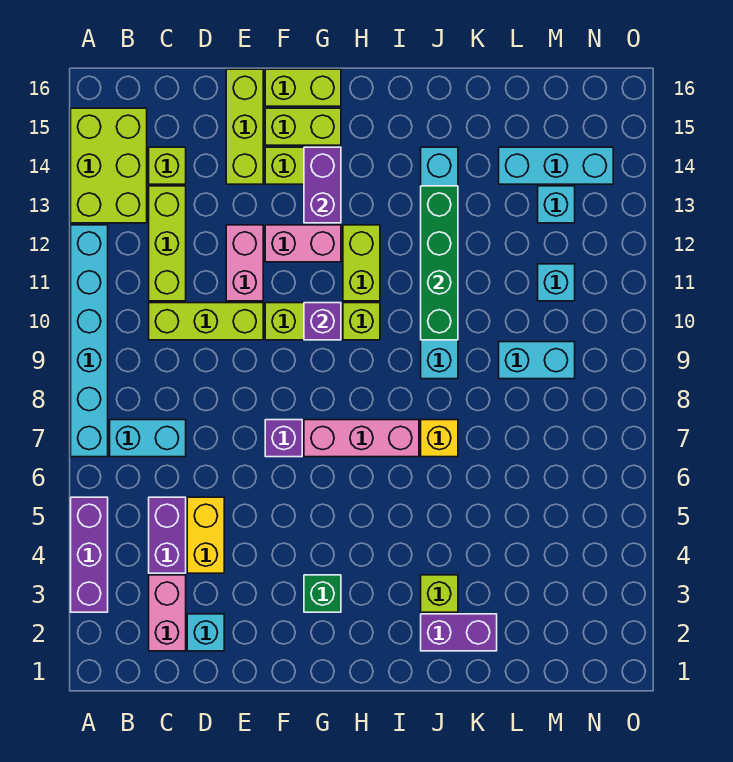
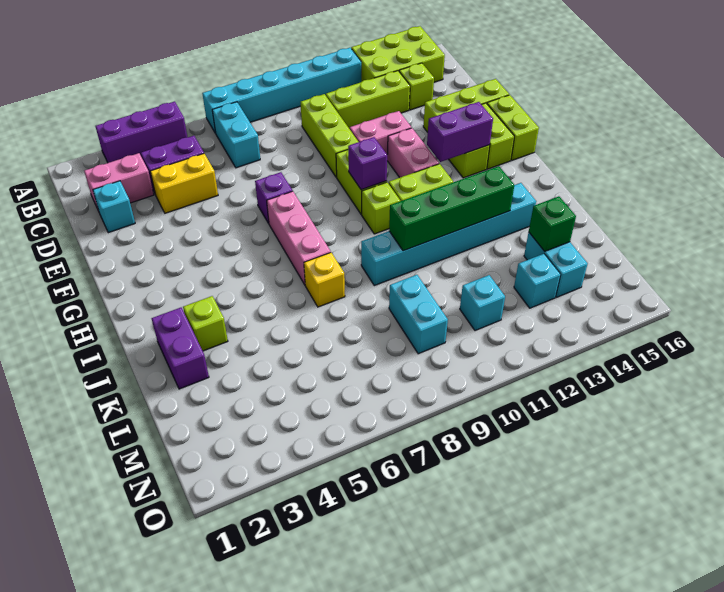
green brick G3 level 1 -> green brick L14 level 2
cyan brick L14:N14 level 1 -> cyan brick L14:M14 level 1

